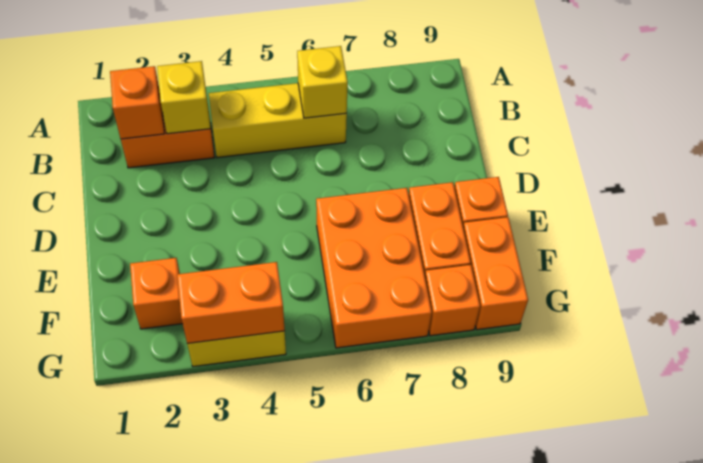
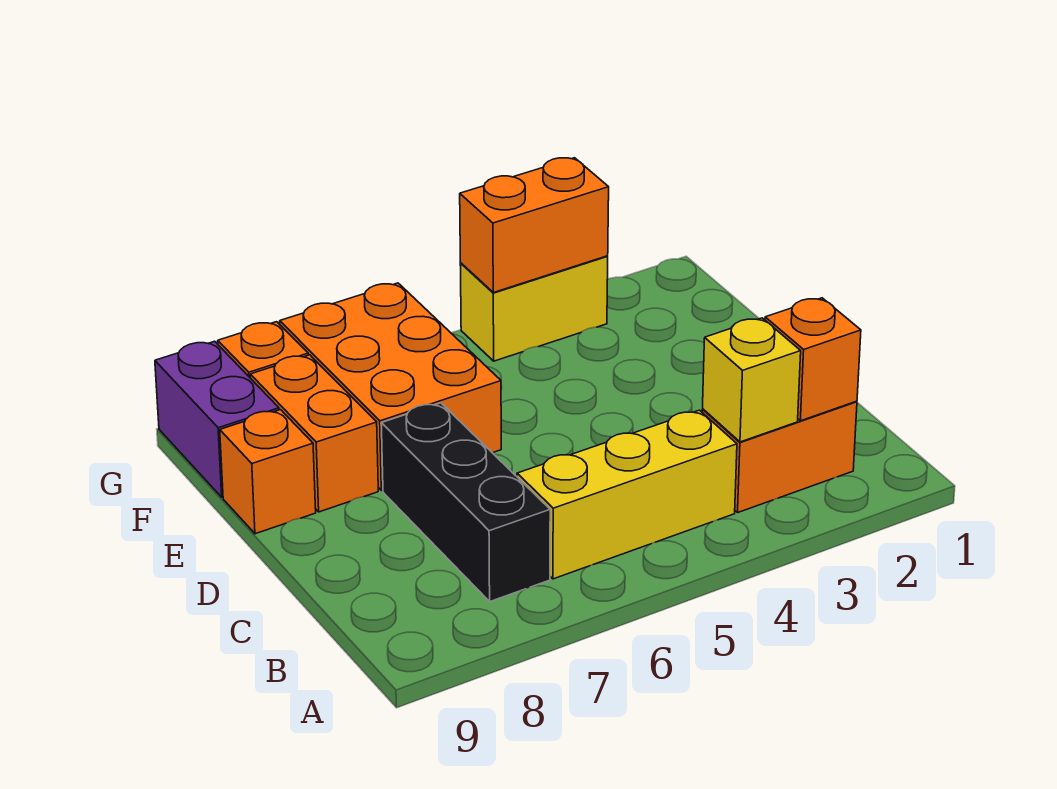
yellow brick B6 level 2 -> none
none -> black brick B7:D7 level 1
orange brick F2 level 1 -> none
orange brick F9:G9 level 1 -> purple brick F9:G9 level 1

